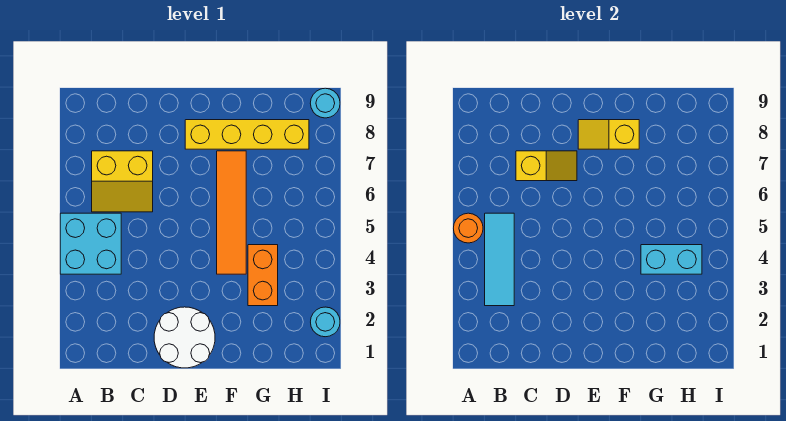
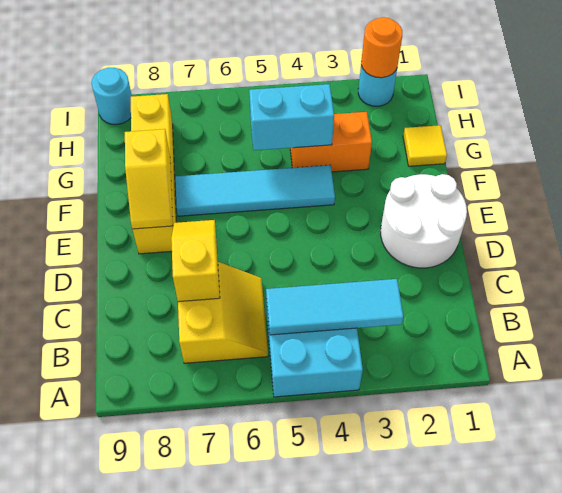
orange round brick A5 level 2 -> orange round brick I2 level 2
orange tile F4:F7 level 1 -> cyan tile F4:F7 level 1
none -> yellow tile G1 level 1
cyan brick G4:H4 level 2 -> cyan brick G4:G5 level 2

